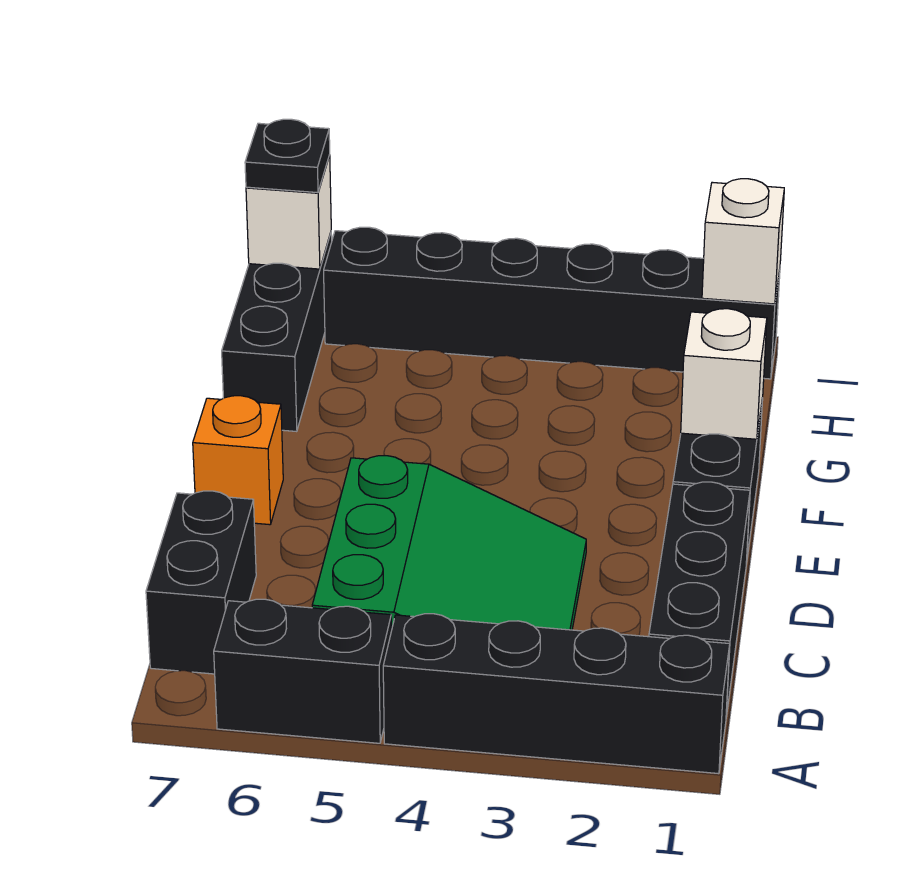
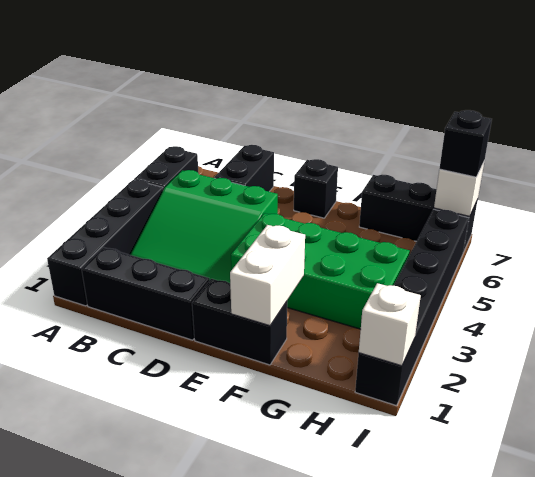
black brick B7:C7 level 1 -> black brick C6:C7 level 1
none -> green brick E3:H4 level 1
orange brick E7 level 1 -> black brick E7 level 1
white brick F1 level 2 -> white brick F1:F2 level 2
black plate I7 level 3 -> black brick I7 level 3

